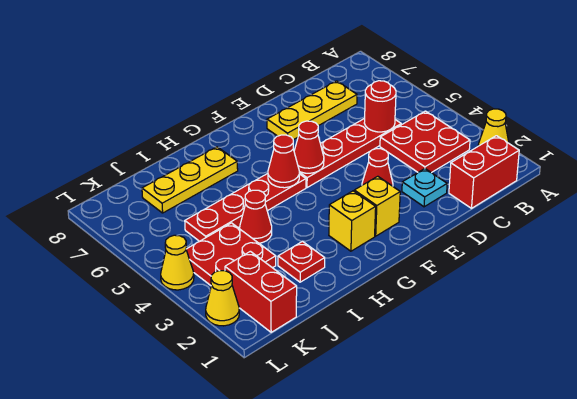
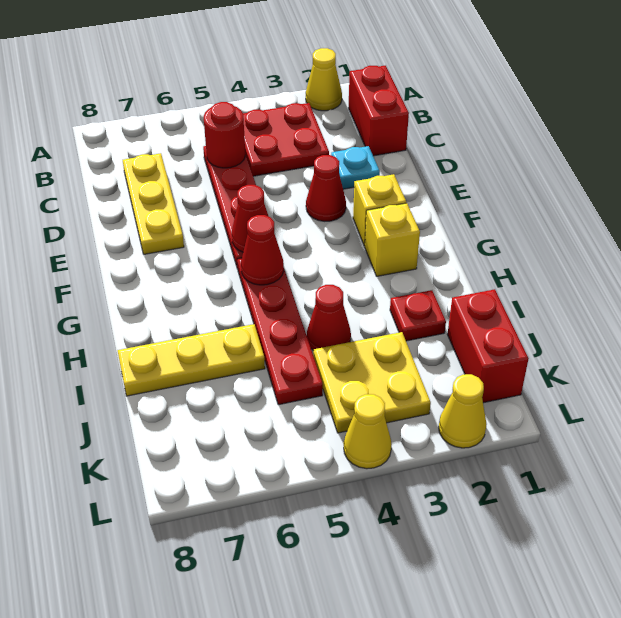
yellow plate H7:J7 level 1 -> yellow plate I6:I8 level 1
red plate J3:K4 level 1 -> yellow plate J3:K4 level 1
red brick K1:K2 level 1 -> red brick J1:K1 level 1

